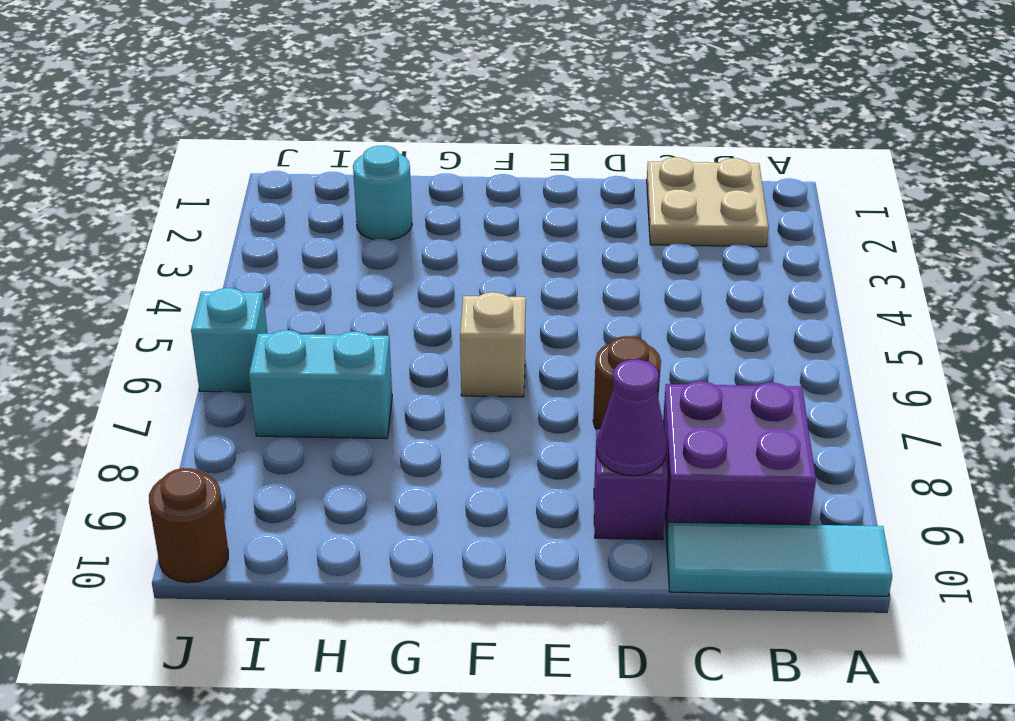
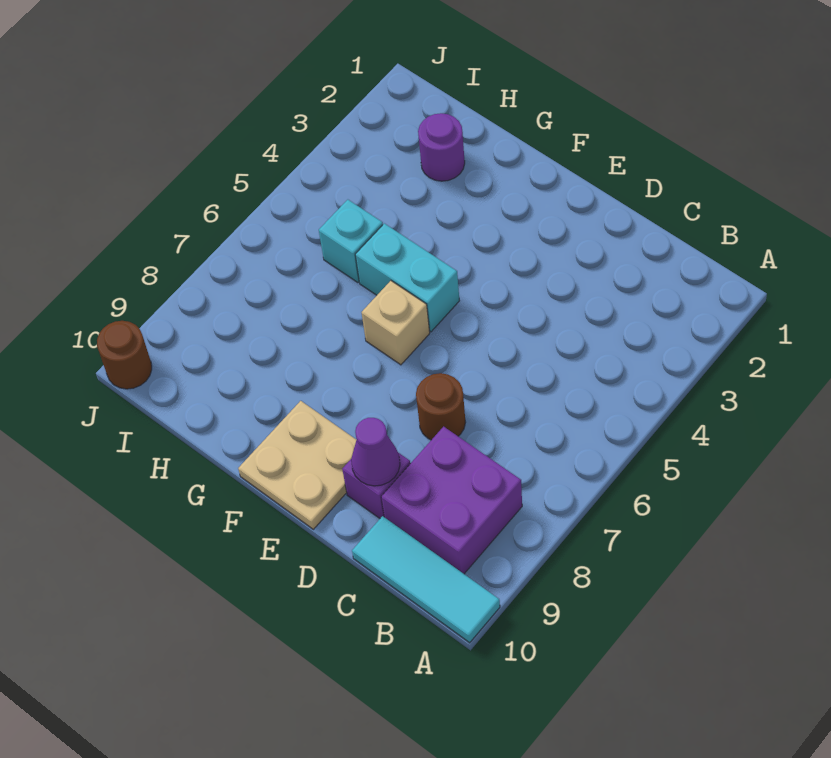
tan plate B1:C2 level 1 -> tan plate E9:F10 level 1
cyan round brick H2 level 1 -> purple round brick H2 level 1
cyan brick H7:I7 level 1 -> cyan brick F5:G5 level 1
cyan brick J6 level 1 -> cyan brick H5 level 1

